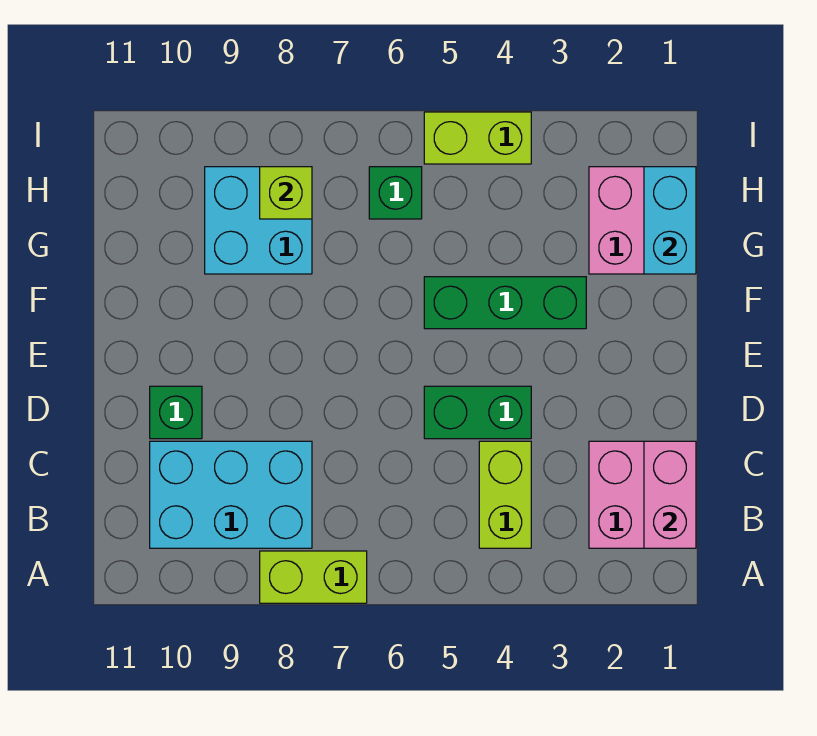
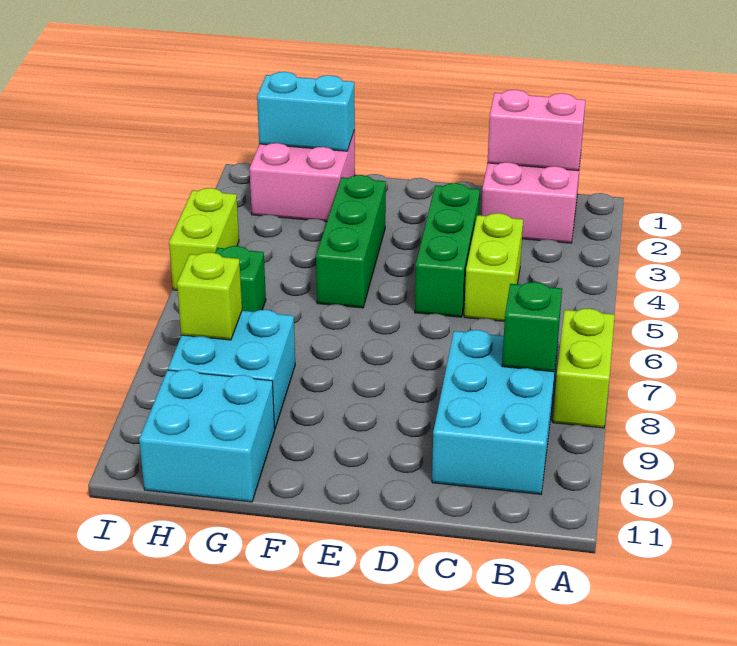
lime brick B4:C4 level 1 -> lime brick C4:C5 level 1
green brick D4:D5 level 1 -> green brick D3:D5 level 1
green brick D10 level 1 -> green brick B8 level 2
none -> cyan brick G10:H11 level 1

